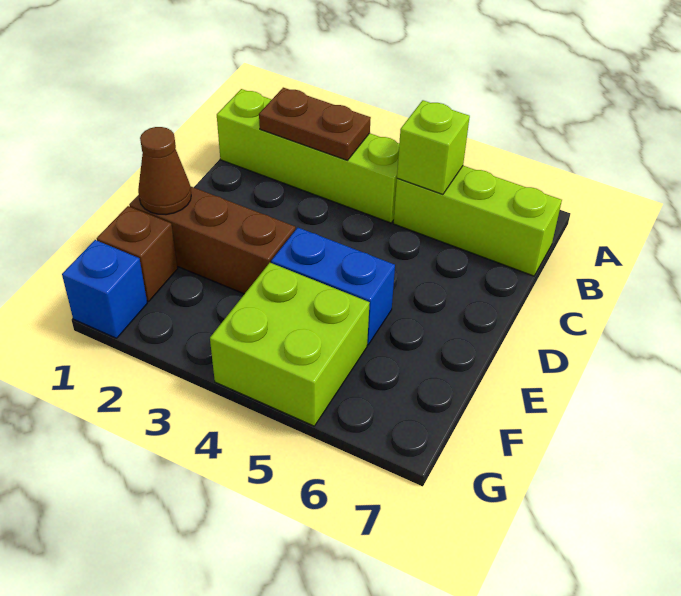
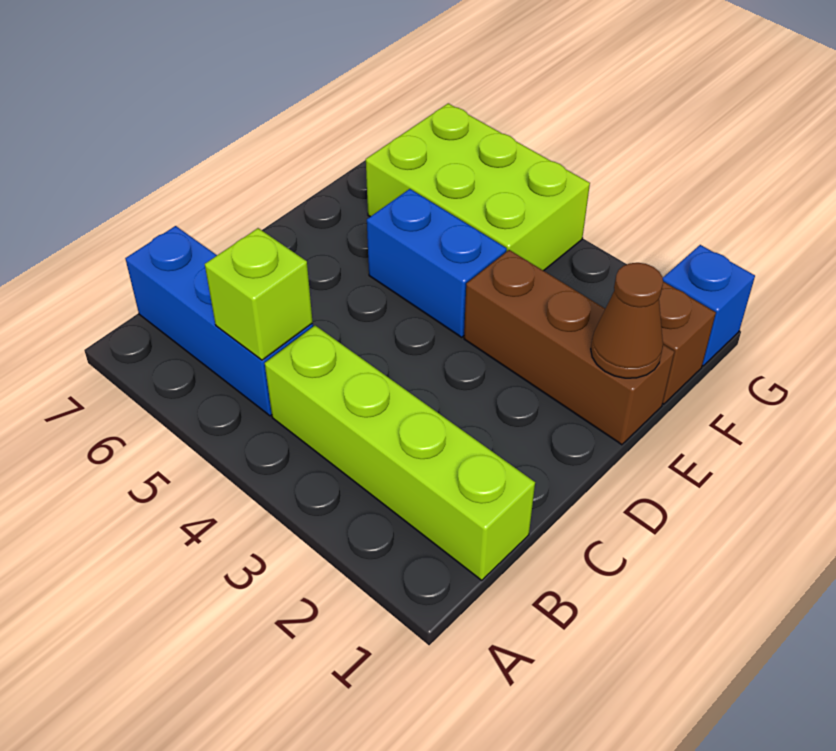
brown plate B2:B3 level 2 -> none
lime brick B5:B7 level 1 -> blue brick B5:B7 level 1
lime brick F4:G5 level 1 -> lime brick F4:G6 level 1

